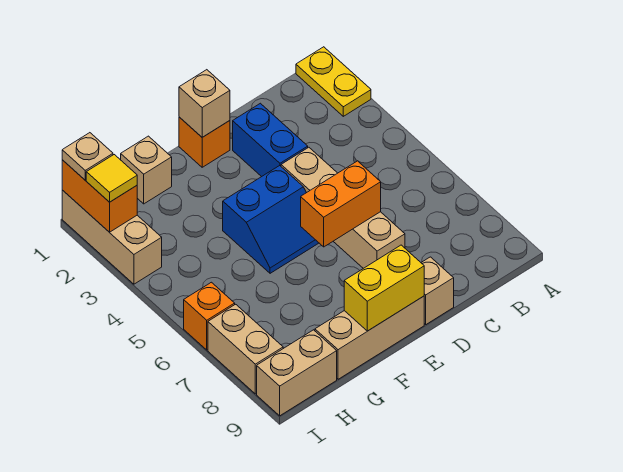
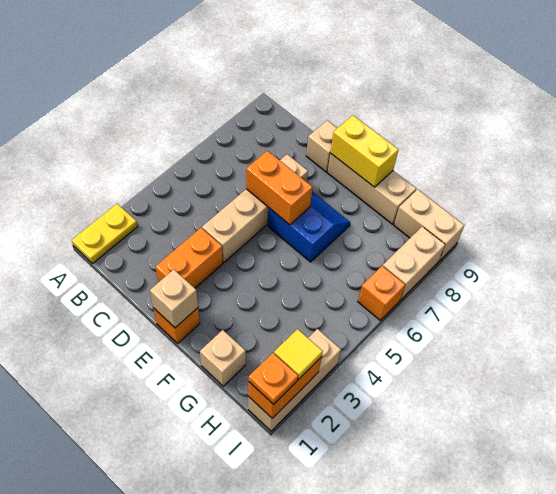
blue brick D2:D3 level 1 -> orange brick D2:D3 level 1
blue slope E4:F5 level 1 top 4 -> blue slope E6:F7 level 1 top 6
tan plate I1 level 3 -> orange plate I1 level 3

